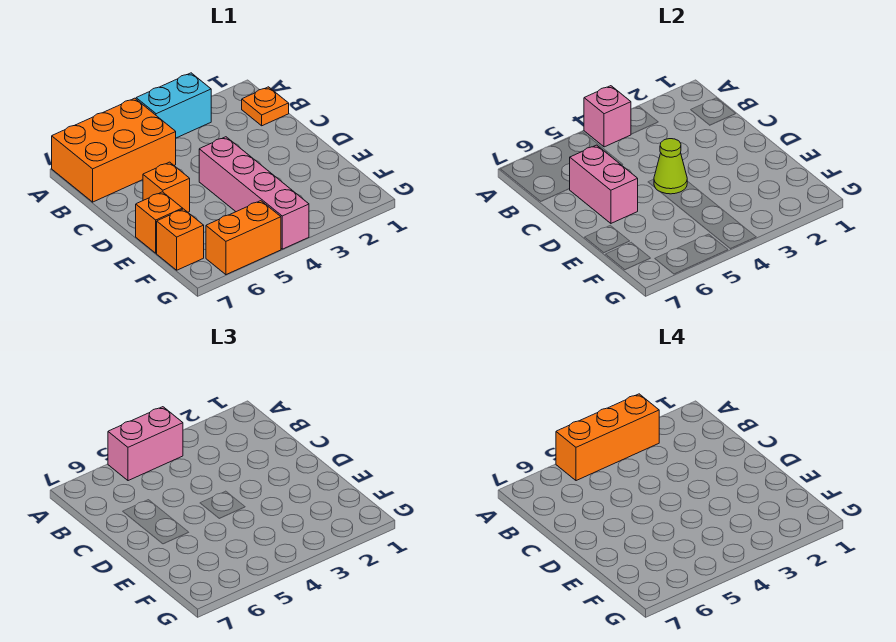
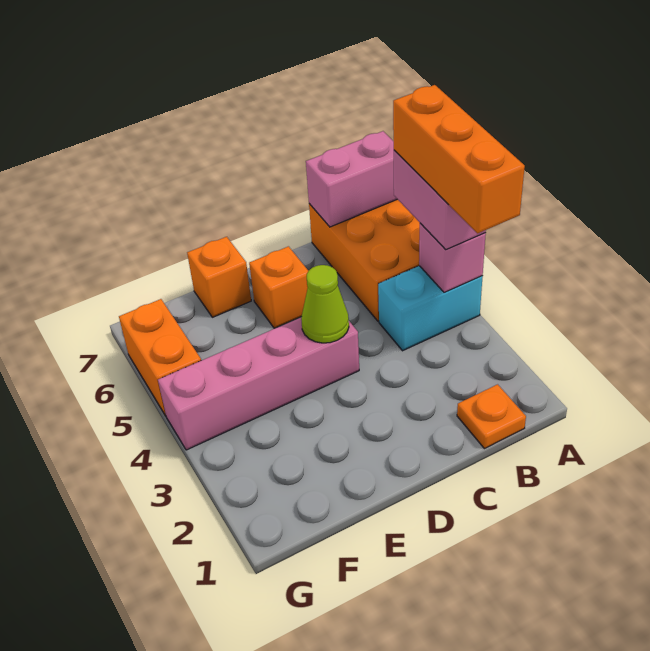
cyan brick A3:A4 level 1 -> cyan brick A4:B4 level 1
pink brick C6:D6 level 2 -> pink brick A7:B7 level 2
orange brick F7 level 1 -> none

